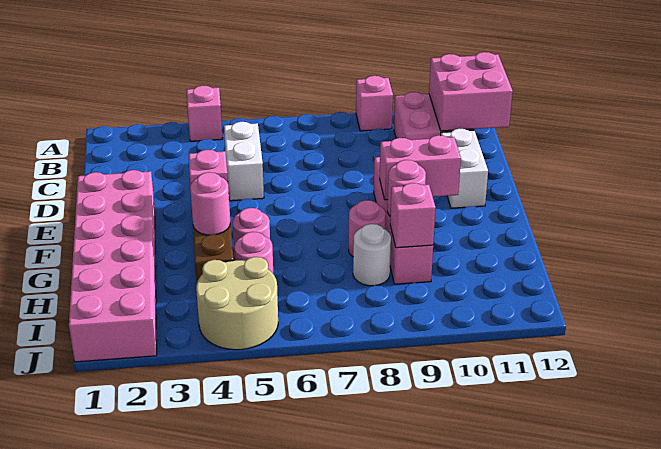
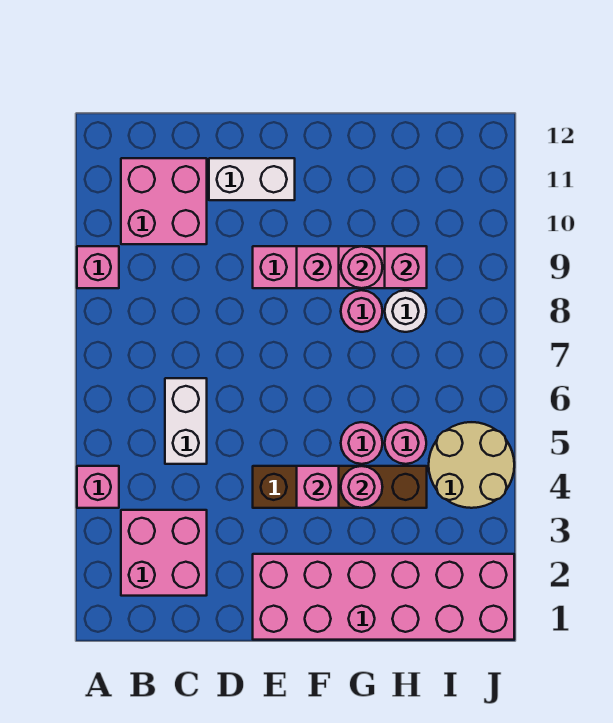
pink brick B11:C12 level 2 -> pink brick B2:C3 level 1
white brick C5:D5 level 1 -> white brick C5:C6 level 1
pink brick F9:F10 level 2 -> pink brick F9 level 2

